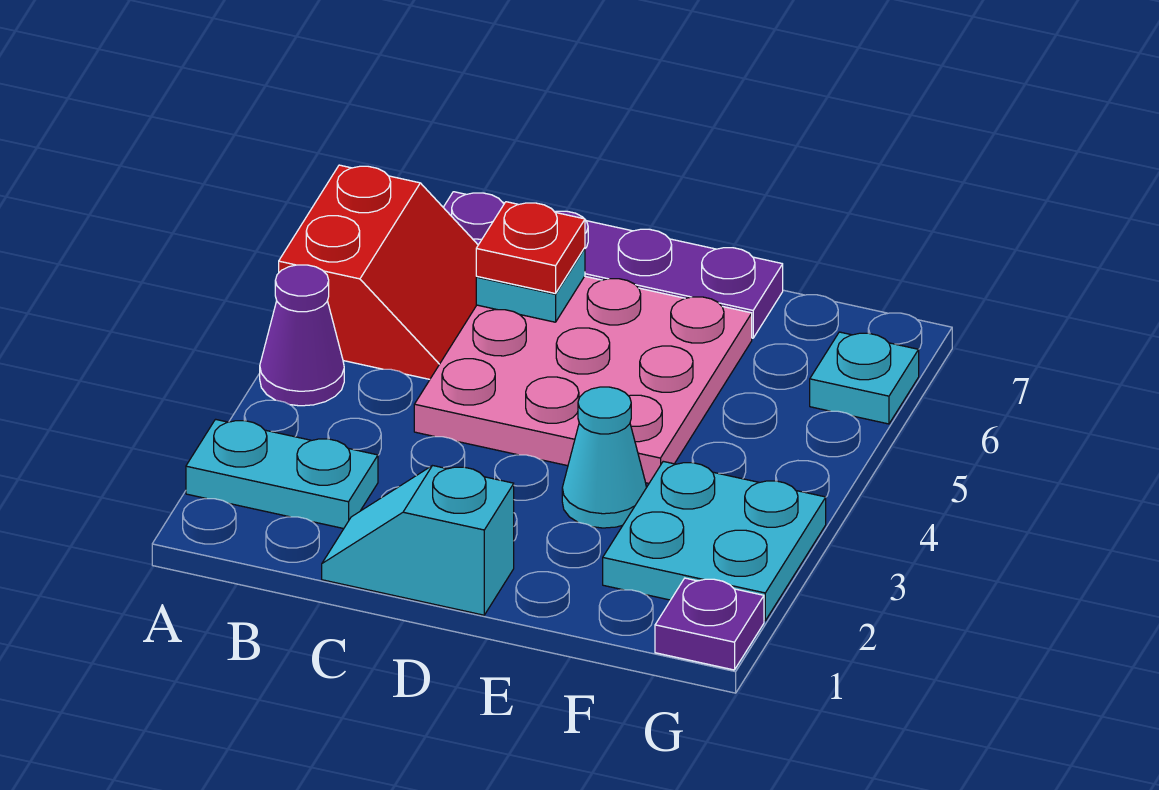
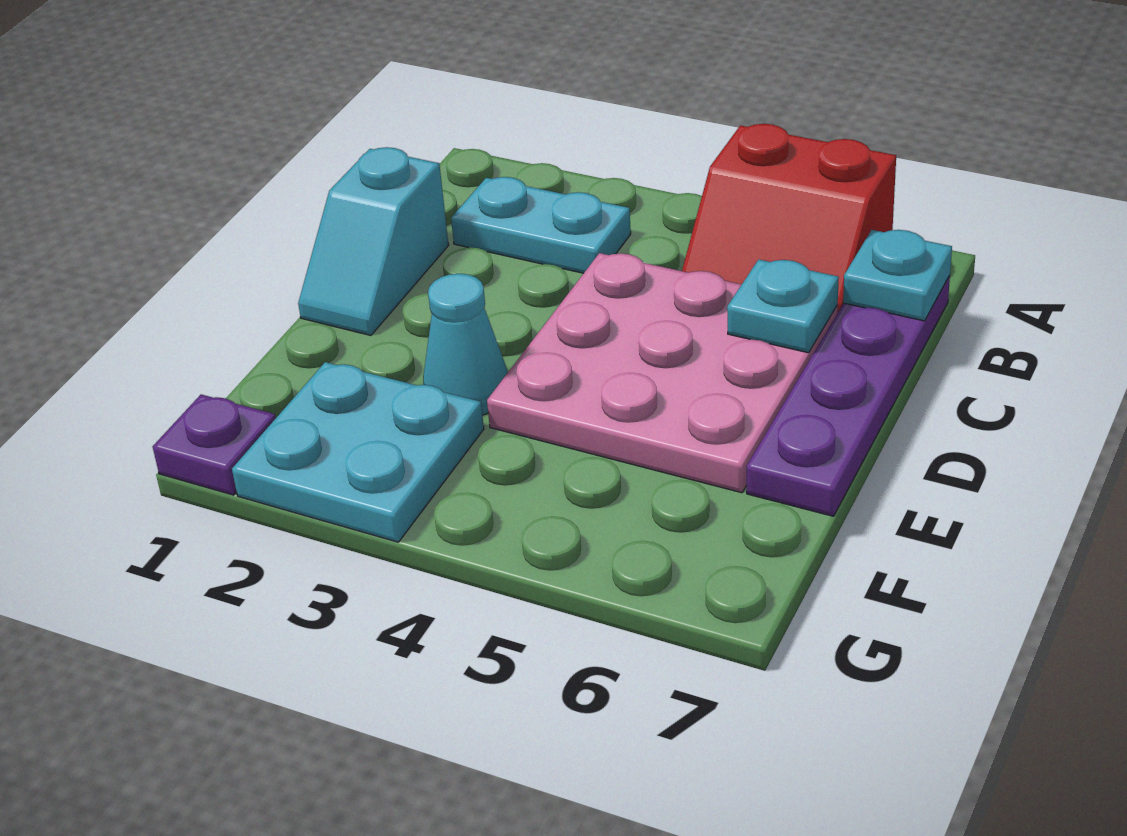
cyan plate A2:B2 level 1 -> cyan plate B2:B3 level 1
purple cone A4 level 1 -> none
cyan slope C1:D1 level 1 top D -> cyan slope C1:D1 level 1 top C
red plate C6 level 3 -> none
cyan plate G6 level 1 -> cyan plate B7 level 2

